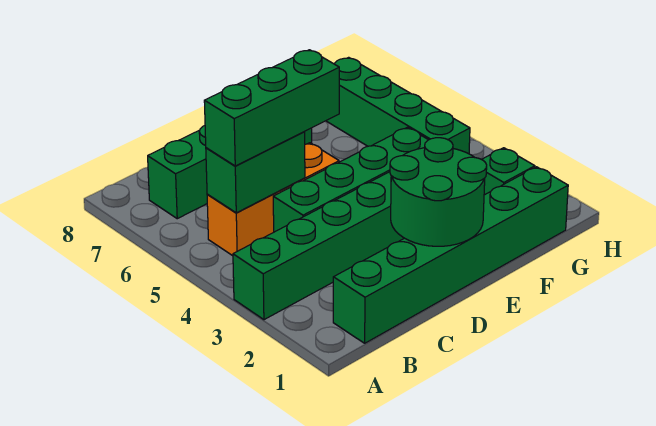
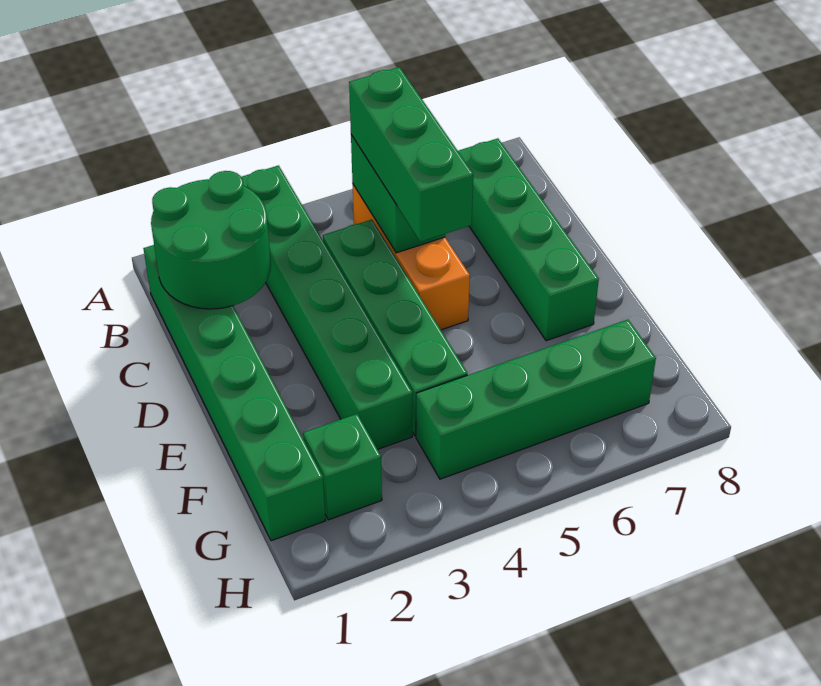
green round brick D1:E2 level 2 -> green round brick B1:C2 level 2

